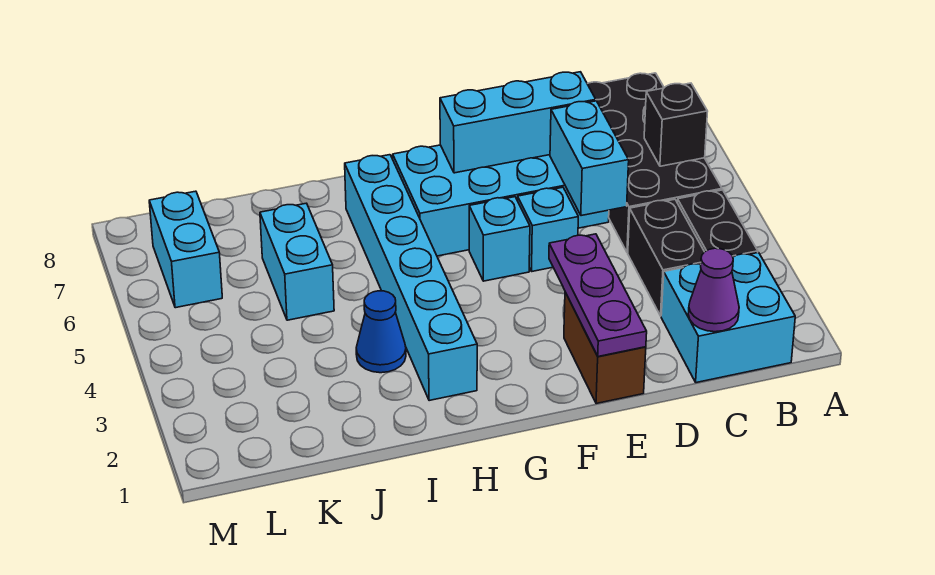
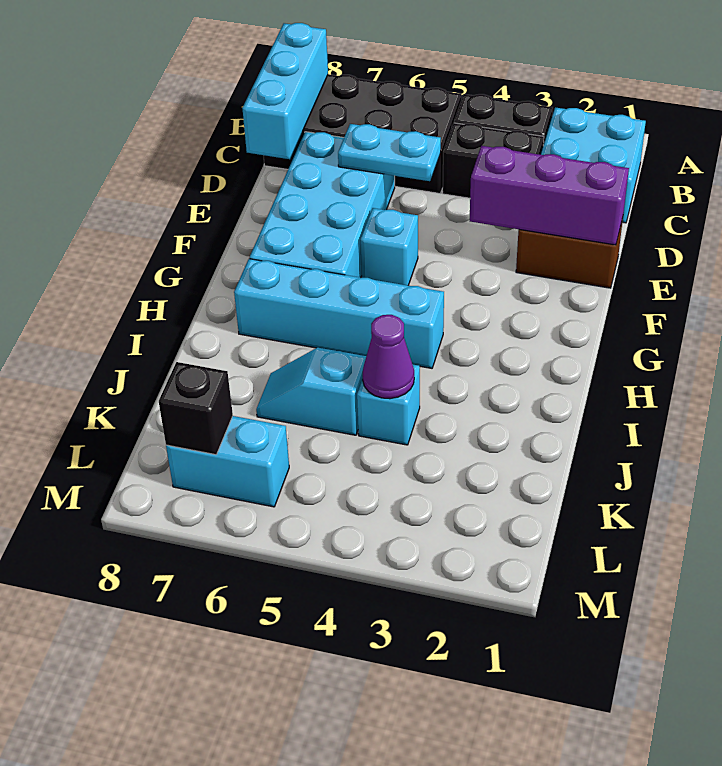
black brick B6 level 2 -> black brick L7 level 2
purple cone C1 level 2 -> purple cone J4 level 2
cyan brick D5:D6 level 2 -> cyan plate D5:D6 level 2
cyan brick D7:F7 level 2 -> cyan brick B8:D8 level 2
purple plate E1:E3 level 2 -> purple brick E1:E3 level 2
cyan brick E5 level 1 -> cyan brick J4 level 1
cyan brick H2:H7 level 1 -> cyan brick H4:H7 level 1
blue cone I3 level 1 -> none
cyan brick J5:J6 level 1 -> cyan slope J5:J6 level 1 top 5

